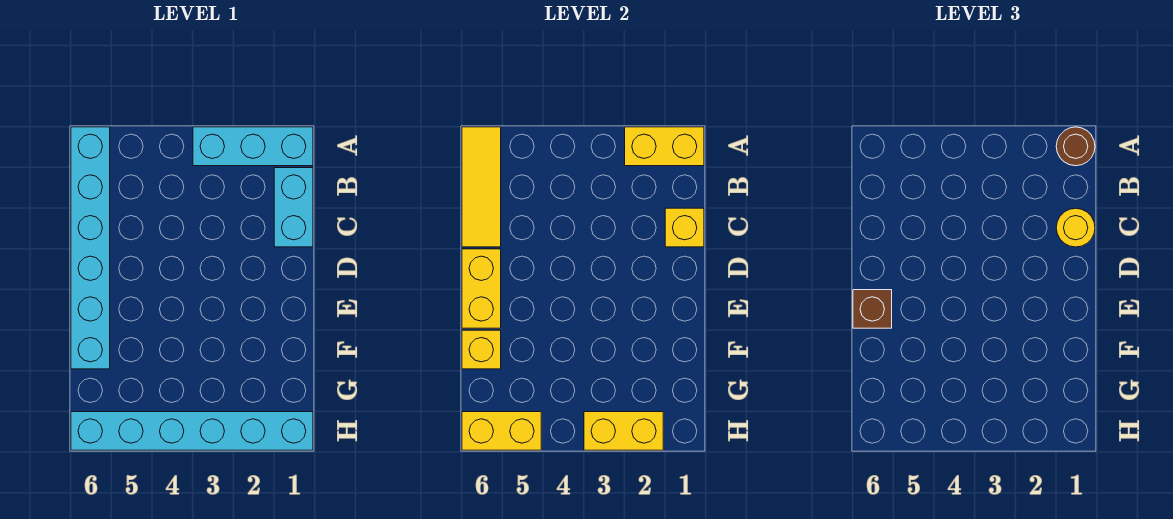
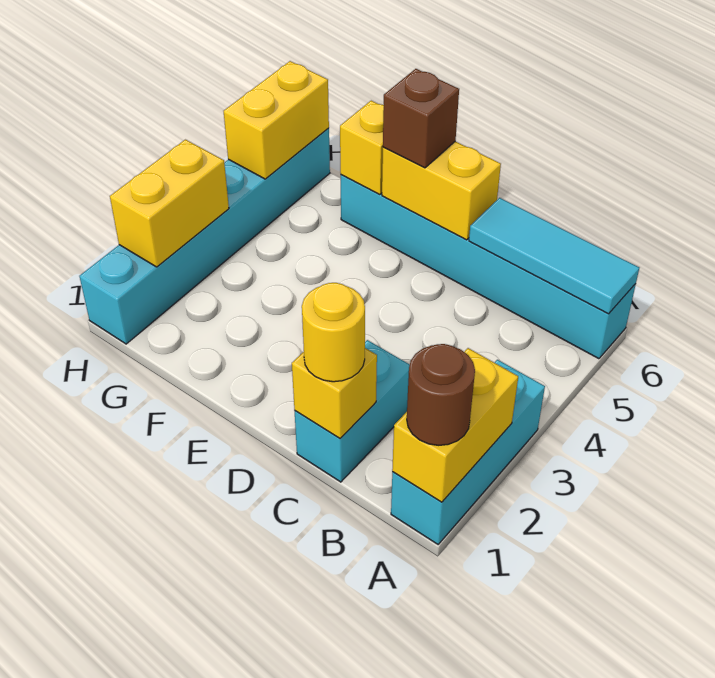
yellow tile A6:C6 level 2 -> cyan tile A6:C6 level 2
cyan brick B1:C1 level 1 -> cyan brick C1:C2 level 1

